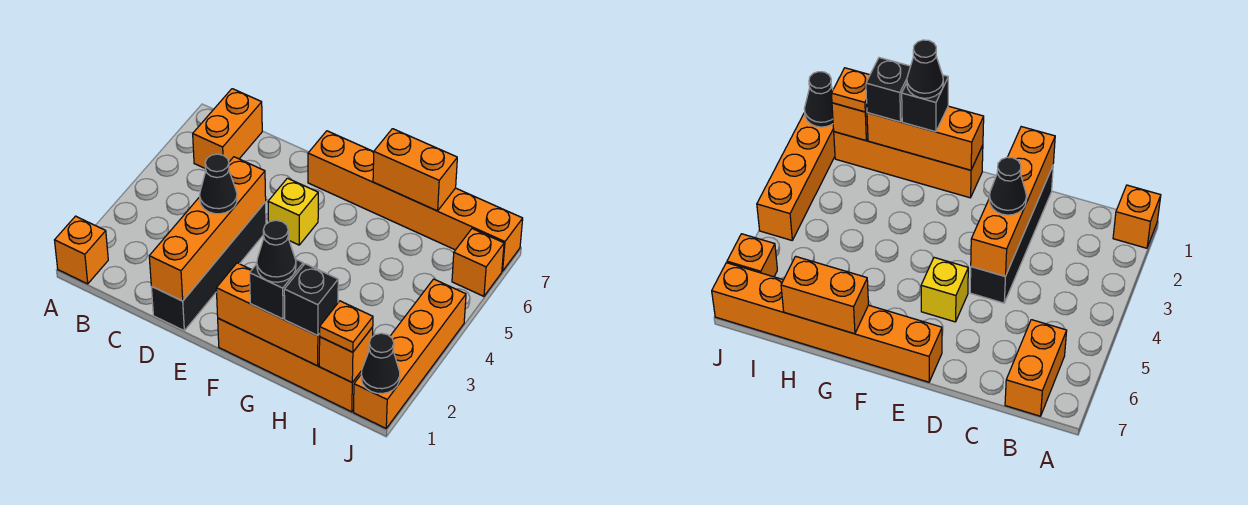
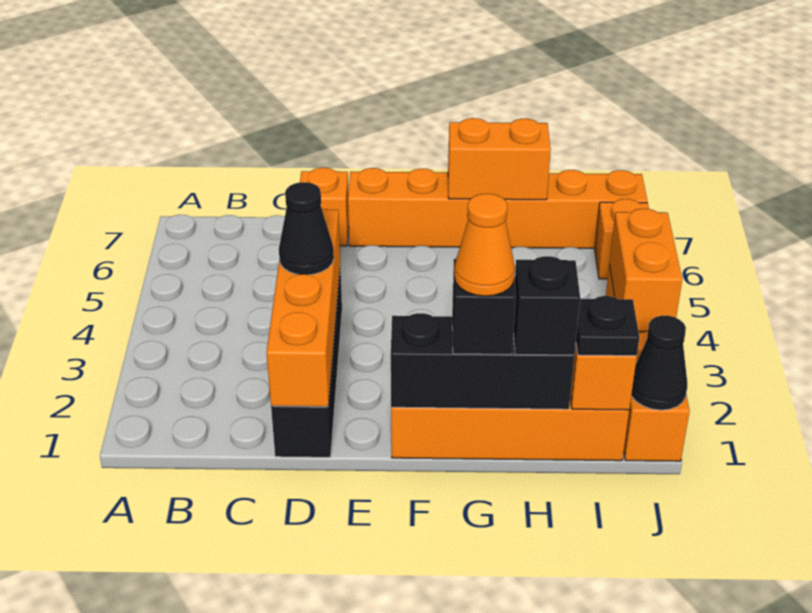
orange brick A1 level 1 -> orange brick D7 level 1
orange brick B6:B7 level 1 -> orange brick J3:J4 level 2
yellow brick E5 level 1 -> none
orange brick F1:H1 level 2 -> black brick F1:H1 level 2
black cone G1 level 4 -> orange cone G1 level 4
orange plate I1 level 3 -> black plate I1 level 3

